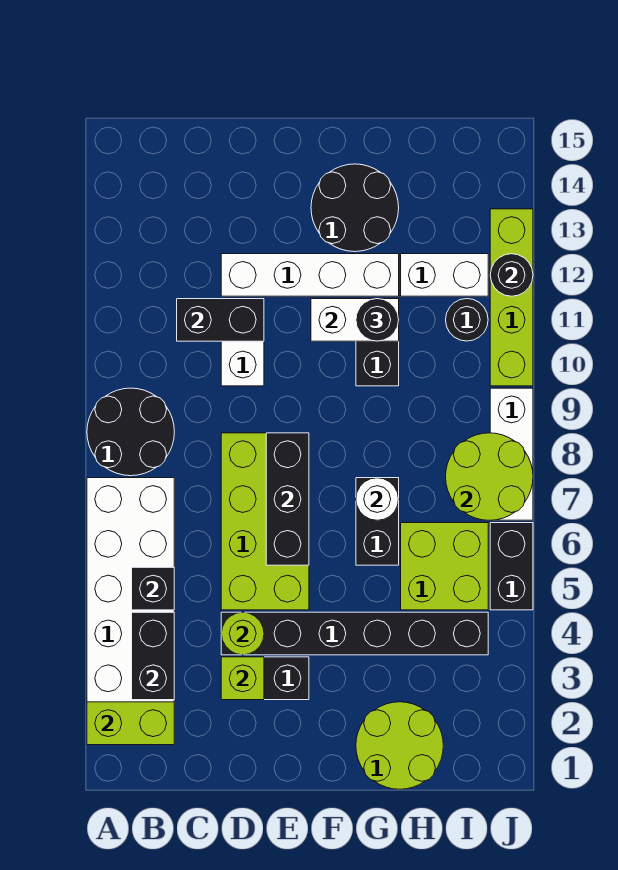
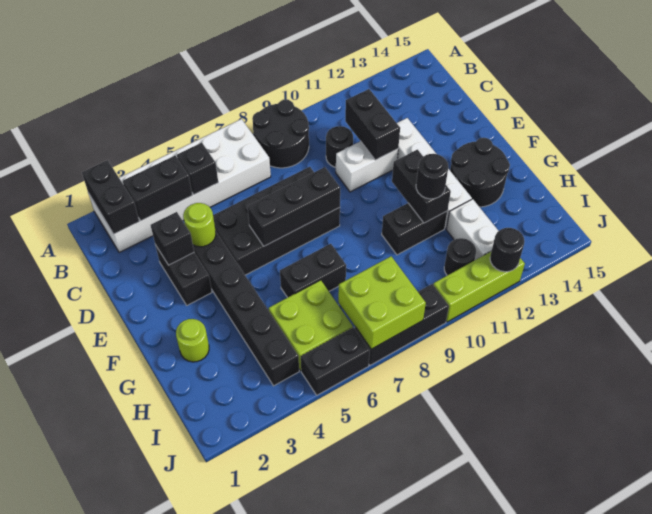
lime brick A2:B2 level 2 -> black brick A2:B2 level 2
none -> black round brick C10 level 1
lime brick D3 level 2 -> black brick D3 level 2
lime brick D5:E8 level 1 -> black brick D5:E8 level 1
white brick F11:G11 level 2 -> black brick F11:G11 level 2
lime round brick G1:H2 level 1 -> lime round brick G2 level 1
white round brick G7 level 2 -> none
lime round brick I7:J8 level 2 -> lime brick I7:J8 level 2
white brick J7:J9 level 1 -> black brick J7:J9 level 1
lime brick J10:J13 level 1 -> lime brick J10:J12 level 1

